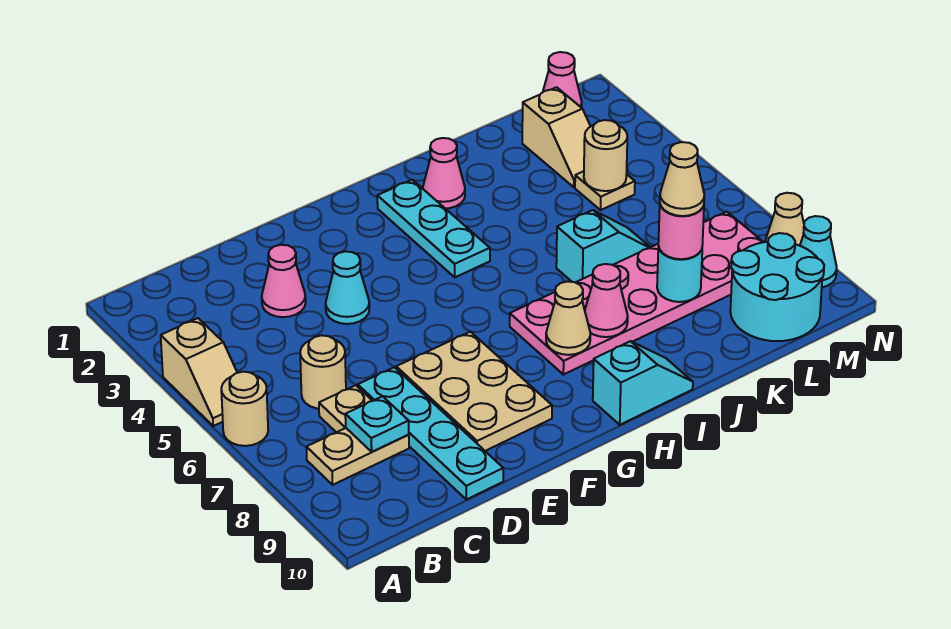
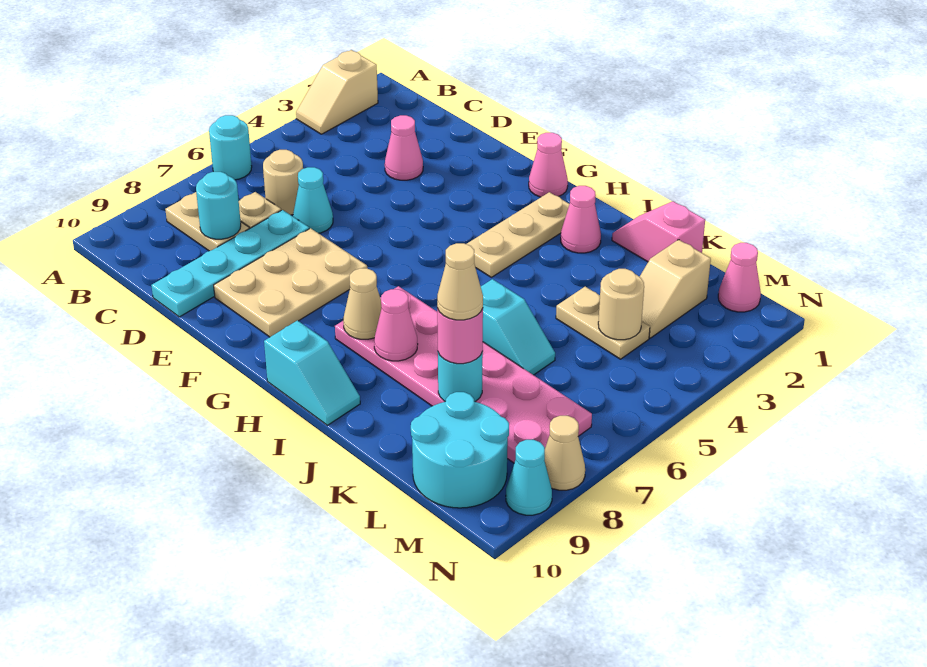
tan slope A4:A5 level 1 top 4 -> tan slope A2:A3 level 1 top 2
tan round brick A6 level 1 -> cyan round brick A6 level 1
cyan plate C8 level 2 -> cyan round brick C8 level 2
cyan cone E4 level 1 -> cyan cone D6 level 1
none -> pink cone G1 level 1
cyan plate H2:H4 level 1 -> tan plate H2:H4 level 1
none -> pink slope J1:K1 level 1 top K
tan plate L4 level 1 -> tan plate K4:L4 level 1

